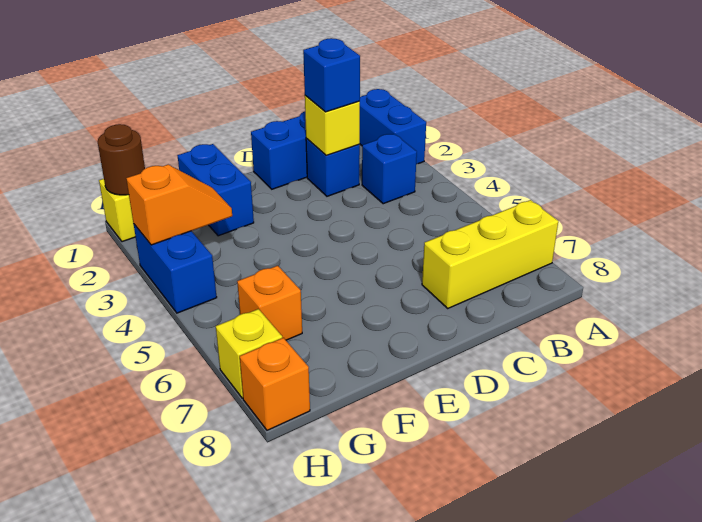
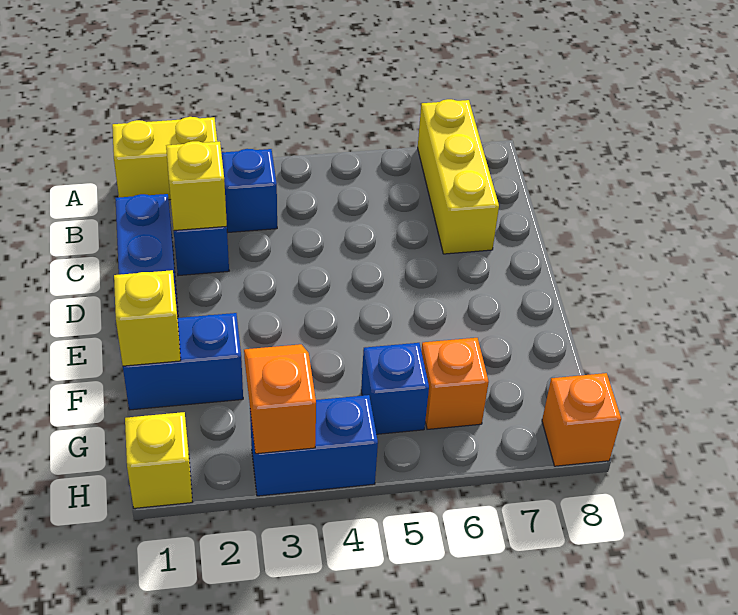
blue brick A1:A2 level 1 -> yellow brick A1:A2 level 1
blue brick C2 level 3 -> blue brick G5 level 1
brown round brick H1 level 2 -> none
yellow brick H7 level 1 -> yellow brick F1 level 2

